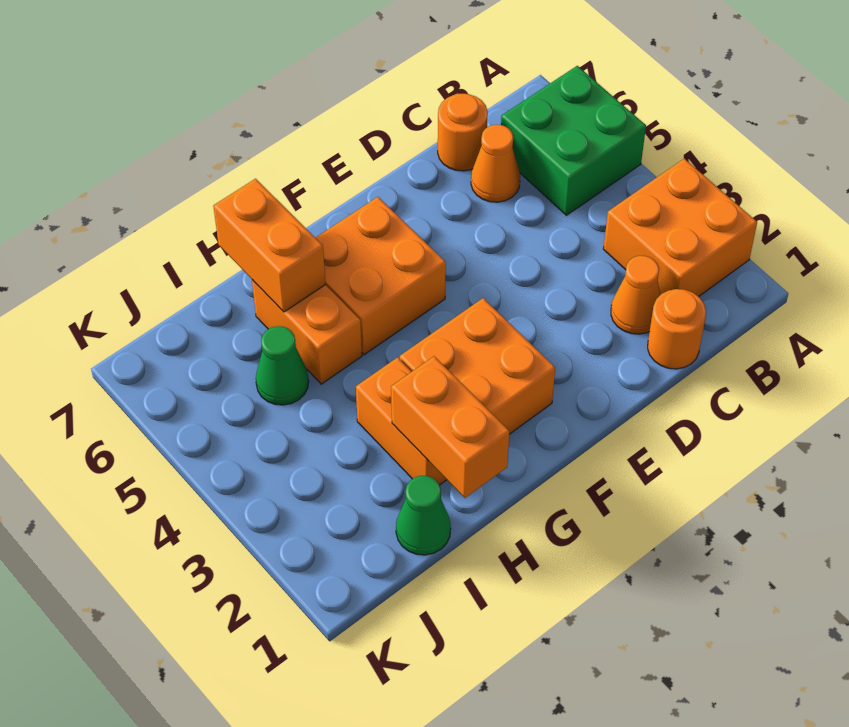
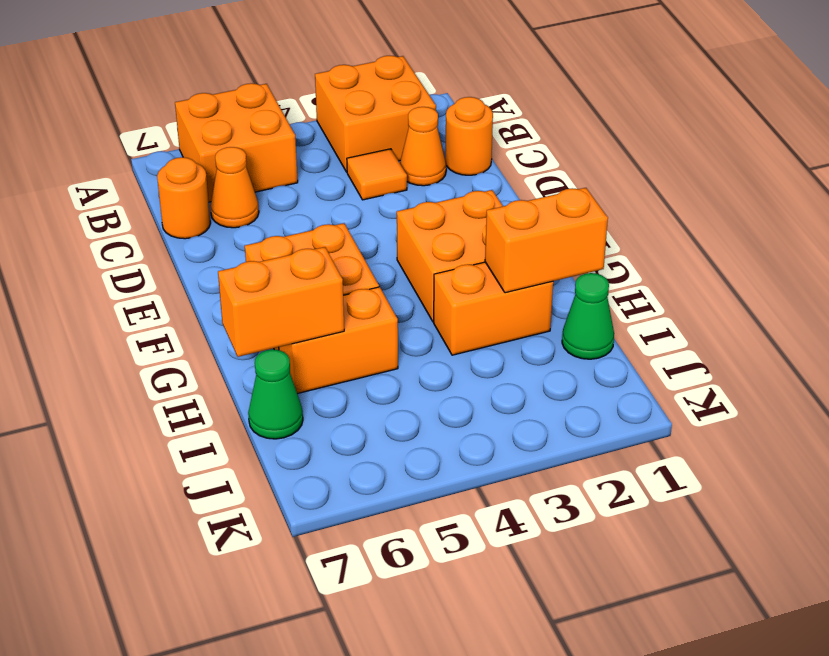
green brick A5:B6 level 1 -> orange brick A5:B6 level 1
none -> orange tile C3 level 1
green cone I5 level 1 -> green cone I7 level 1

